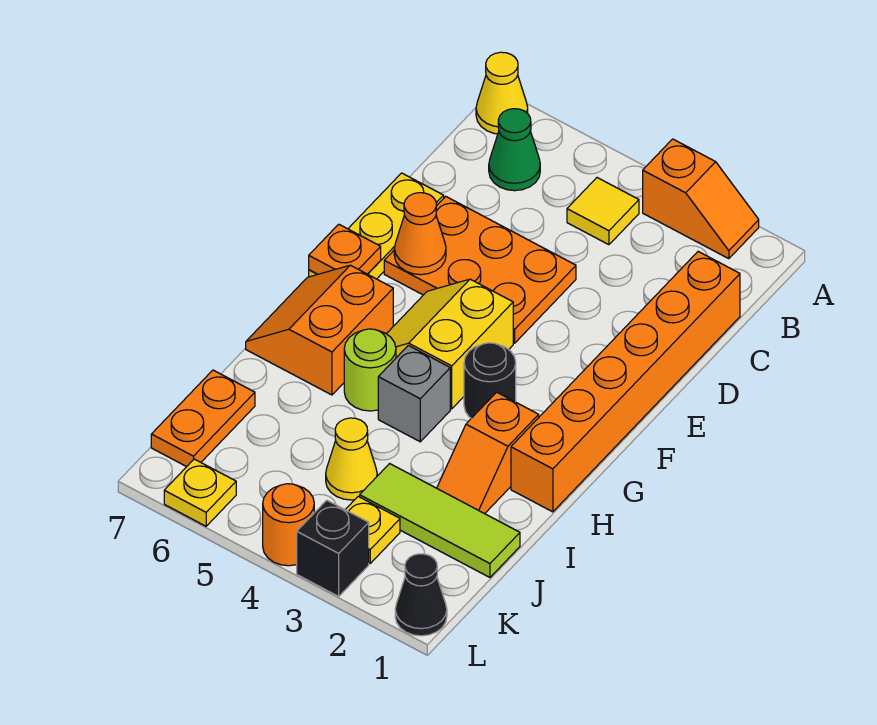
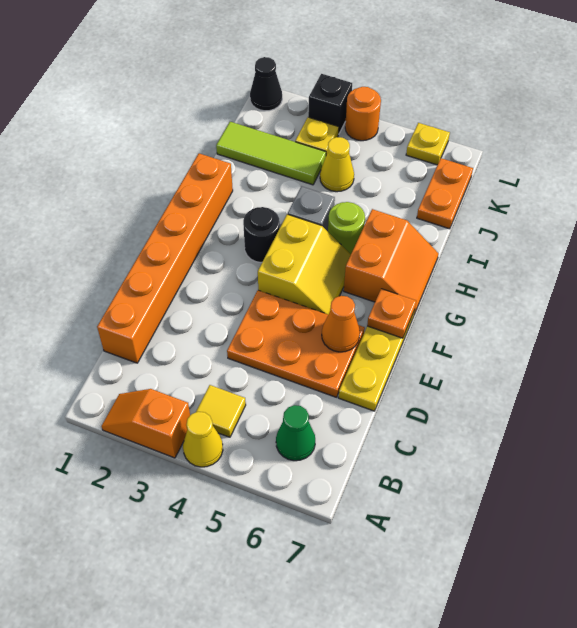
yellow cone A7 level 1 -> yellow cone A4 level 1
orange slope H2:I2 level 1 top H -> none

